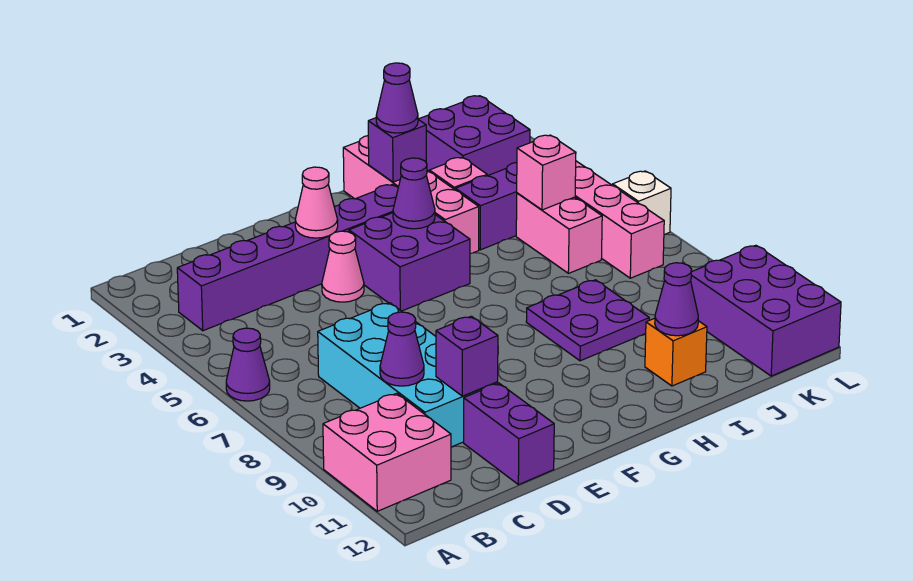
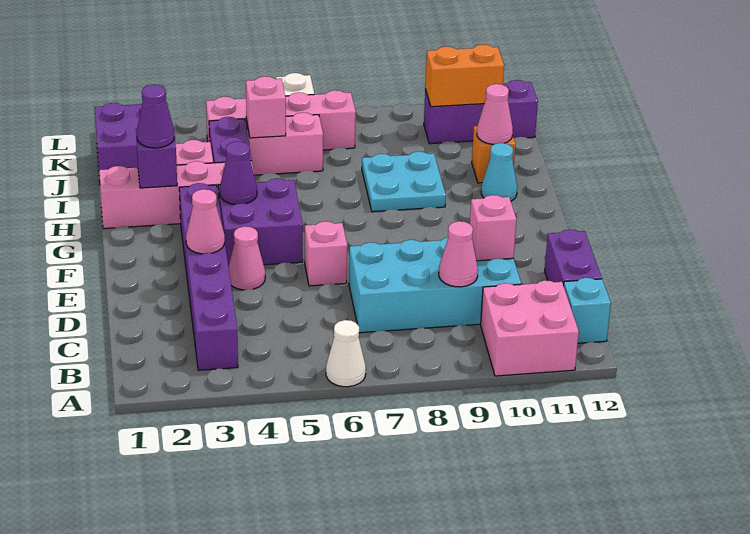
purple cone A6 level 1 -> white cone A6 level 1
none -> cyan brick B12 level 1
purple cone C9 level 2 -> pink cone C9 level 2
purple brick D10 level 2 -> pink brick D10 level 2
purple brick D11:D12 level 1 -> purple brick C12:D12 level 1
none -> pink brick E6 level 1
purple plate H8:I9 level 1 -> cyan plate H8:I9 level 1
none -> cyan cone H11 level 1
purple cone I11 level 2 -> pink cone I11 level 2
purple brick K10:L12 level 1 -> purple brick K10:K12 level 1
none -> orange brick K10:K11 level 2

